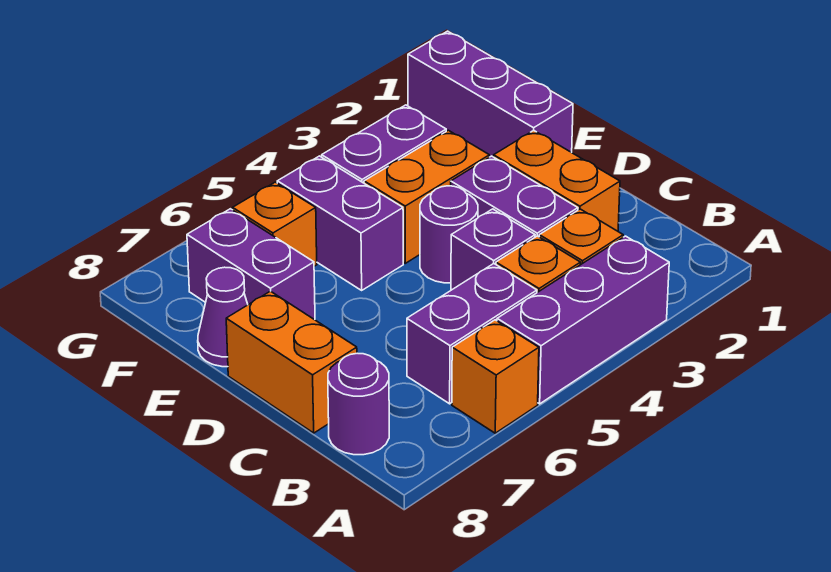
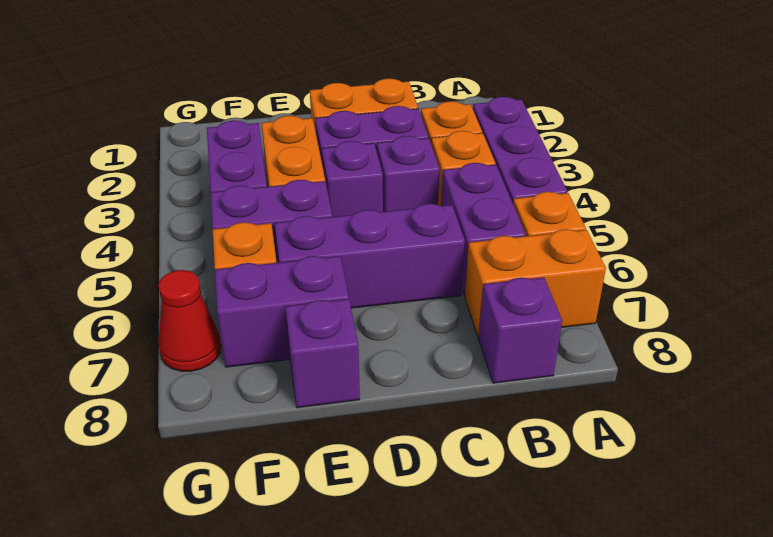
purple round brick B8 level 1 -> purple brick B8 level 1
orange brick C8:D8 level 1 -> orange brick A7:B7 level 1
purple round brick D4 level 1 -> purple brick D4 level 1
purple brick E1:G1 level 1 -> purple brick C6:E6 level 1
purple cone E8 level 1 -> purple brick E8 level 1
none -> red cone G7 level 1

